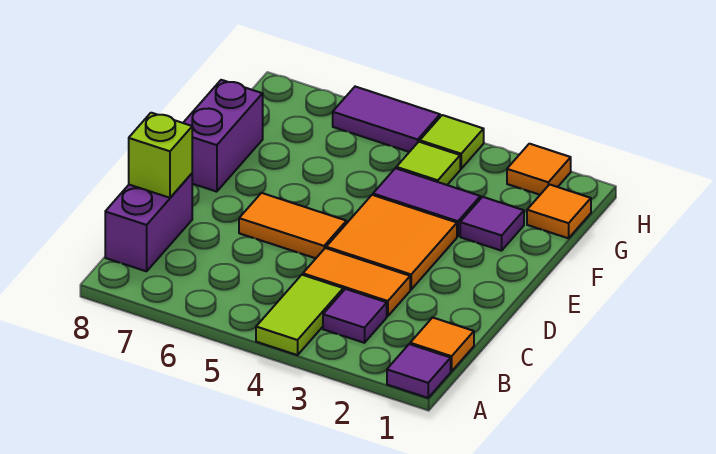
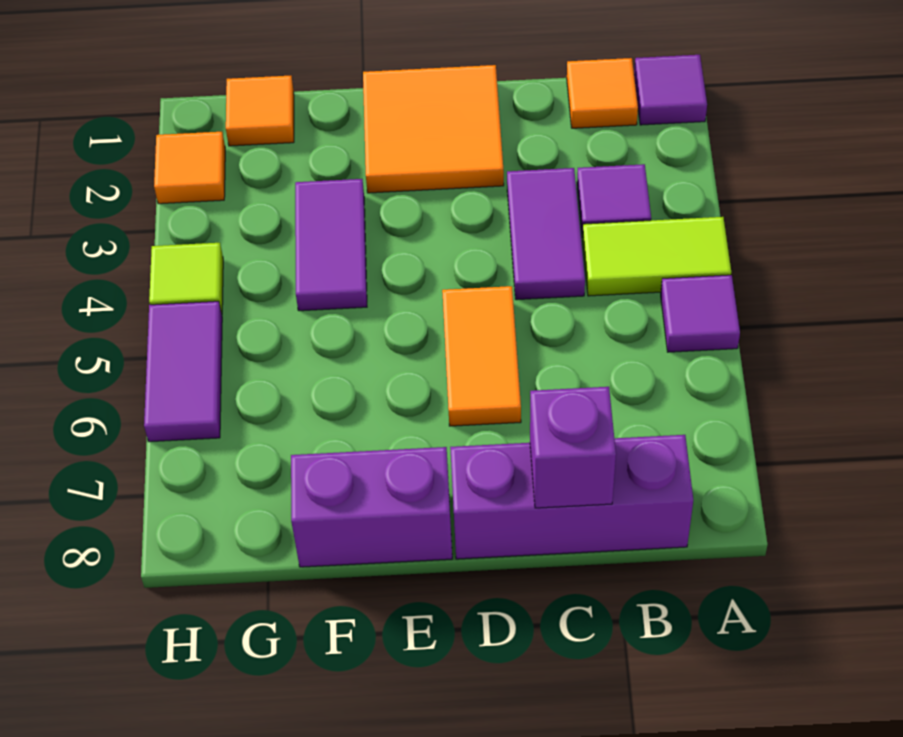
purple brick B8:C8 level 1 -> purple brick B8:D8 level 1
orange tile C3:C4 level 1 -> purple tile C3:C4 level 1
lime brick C8 level 2 -> purple brick C8 level 2
orange tile D3:E4 level 1 -> orange tile D1:E2 level 1
purple tile F2 level 1 -> purple tile A5 level 1
lime tile G4 level 1 -> none

